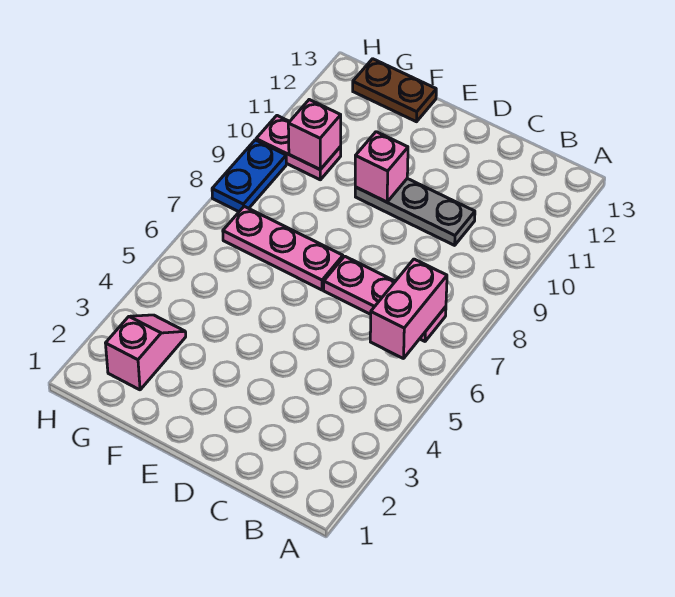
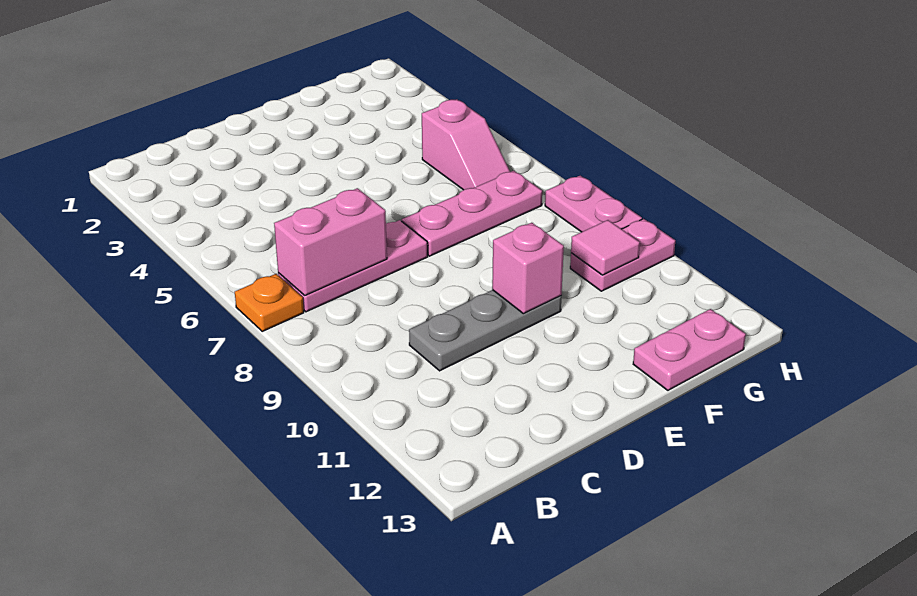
none -> orange plate A7 level 1
pink brick B6:B7 level 2 -> pink brick B7:C7 level 2
brown plate F13:G13 level 1 -> pink plate F13:G13 level 1
pink slope G2:G3 level 1 top 2 -> pink slope G5:G6 level 1 top 5
pink brick G10 level 2 -> pink tile G10 level 2
blue plate H8:H9 level 1 -> pink plate H8:H9 level 1

